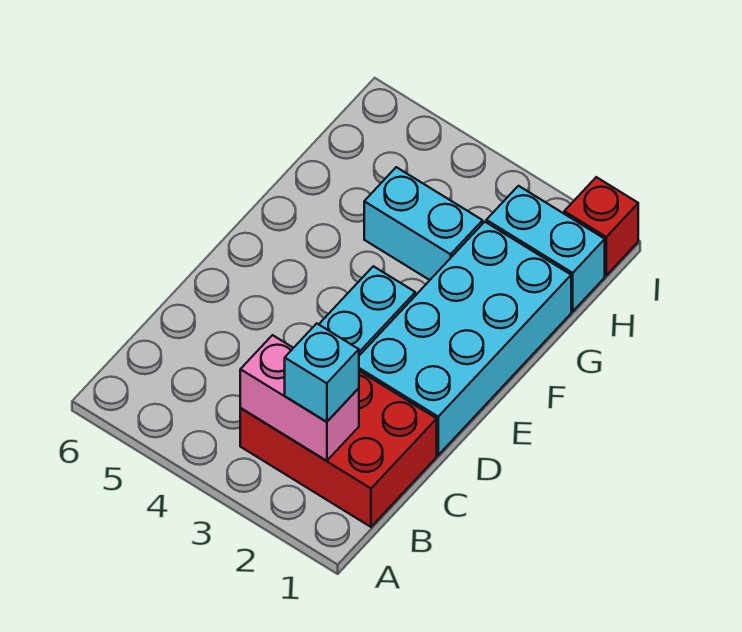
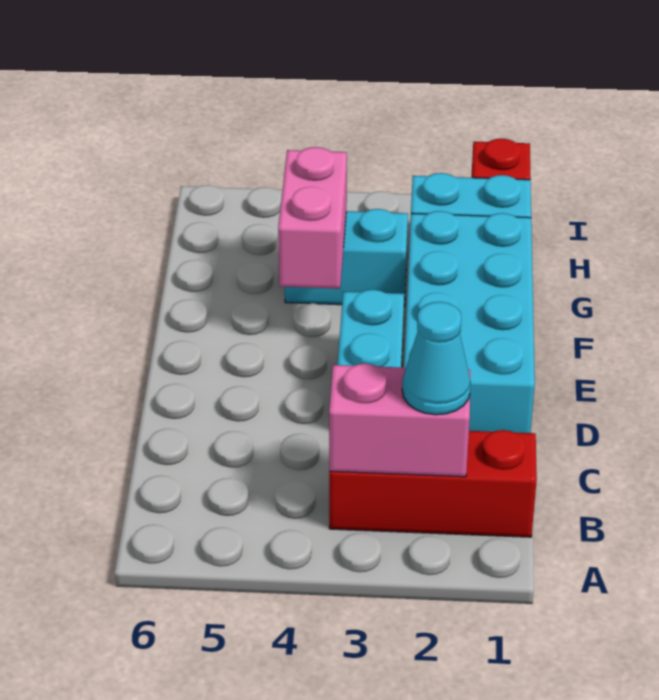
red brick B1:C3 level 1 -> red brick B1:B3 level 1
cyan brick B2 level 3 -> cyan cone B2 level 3
none -> pink brick F4:G4 level 2

